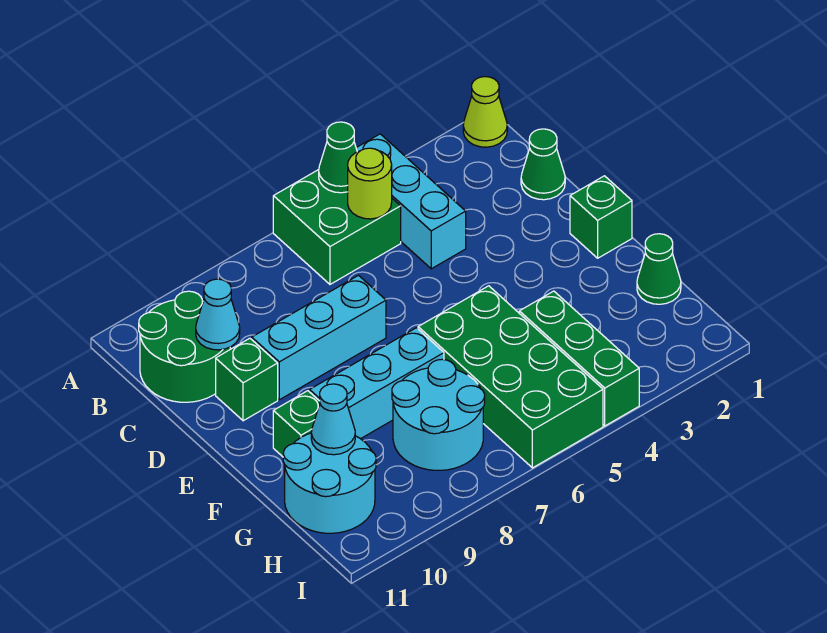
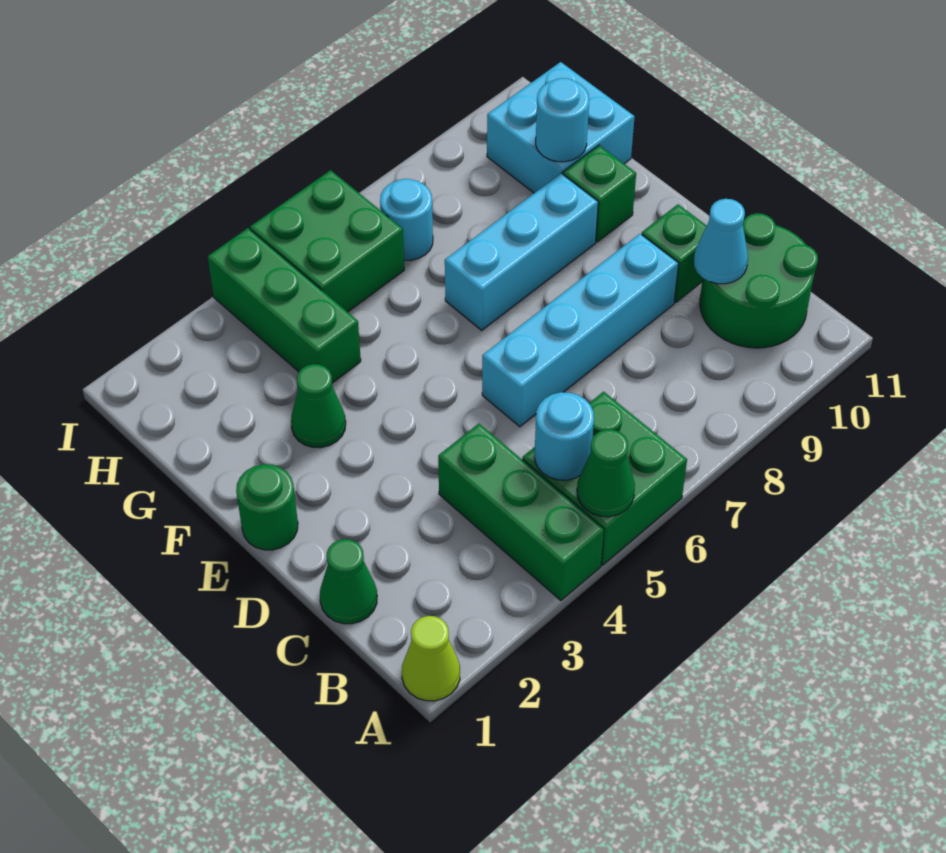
cyan brick A4:C4 level 1 -> green brick A4:C4 level 1
lime round brick B5 level 2 -> cyan round brick B5 level 2
cyan brick D7:D9 level 1 -> cyan brick D6:D9 level 1
green brick E1 level 1 -> green round brick E1 level 1
green brick F5:I6 level 1 -> green brick H5:I6 level 1
green cone G1 level 1 -> green cone F3 level 1
cyan round brick G7:H8 level 1 -> cyan round brick H7 level 1
cyan round brick G10:H11 level 1 -> cyan brick G10:H11 level 1
cyan cone G10 level 2 -> cyan round brick G10 level 2

